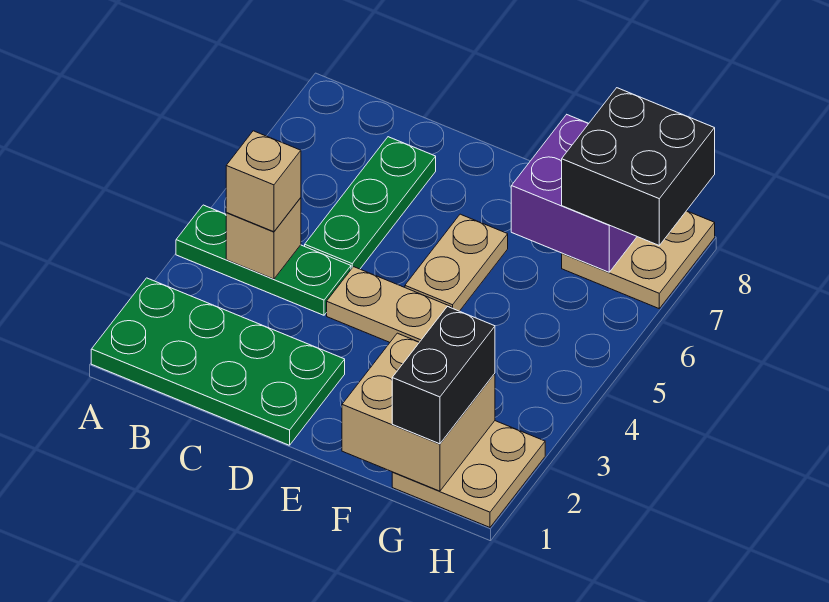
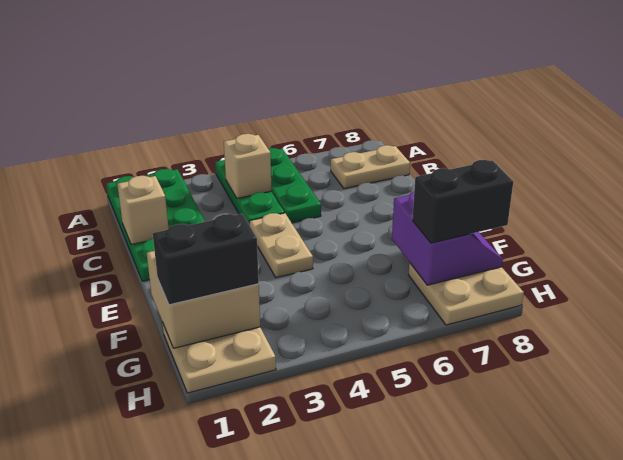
tan brick B4 level 3 -> tan brick C1 level 2
green plate C5:C7 level 1 -> green plate A5:C5 level 1
tan plate E5:E6 level 1 -> tan plate B7:B8 level 1
purple brick F7:G8 level 2 -> purple slope F7:G8 level 2 top 7
black brick G7:H8 level 3 -> black brick G7:G8 level 3

